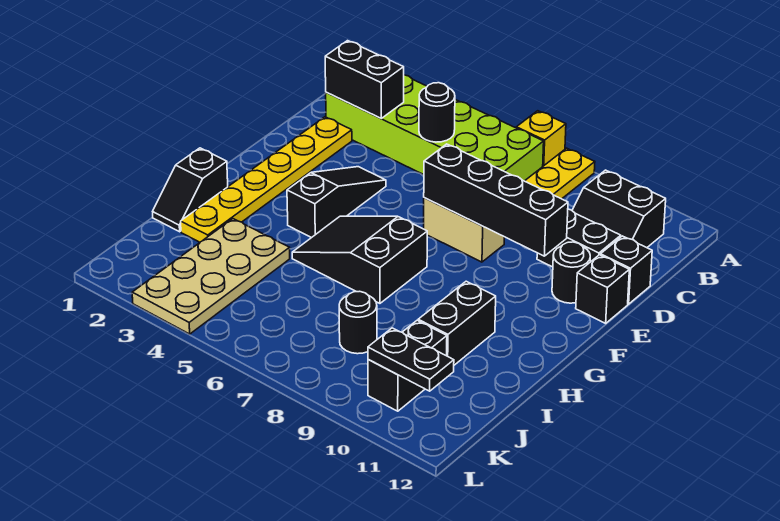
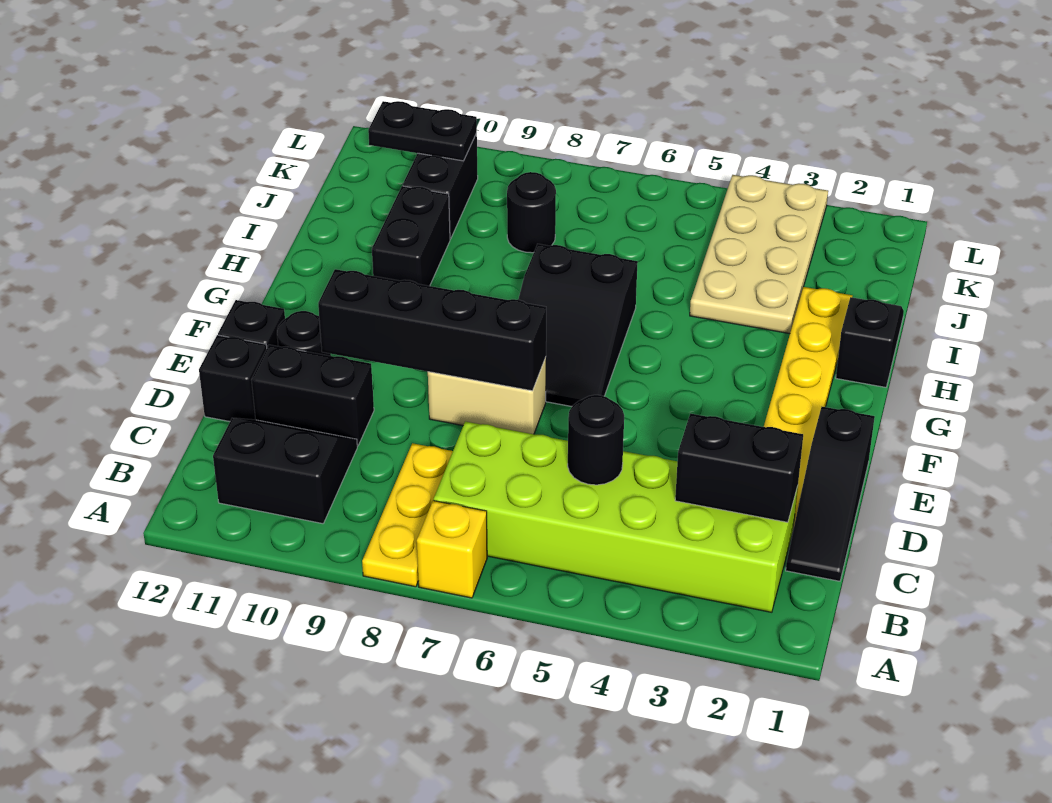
black slope E4:G4 level 1 top G -> black slope C1:E1 level 1 top E
black slope G5:H7 level 1 top 7 -> black slope F6:H7 level 1 top H

